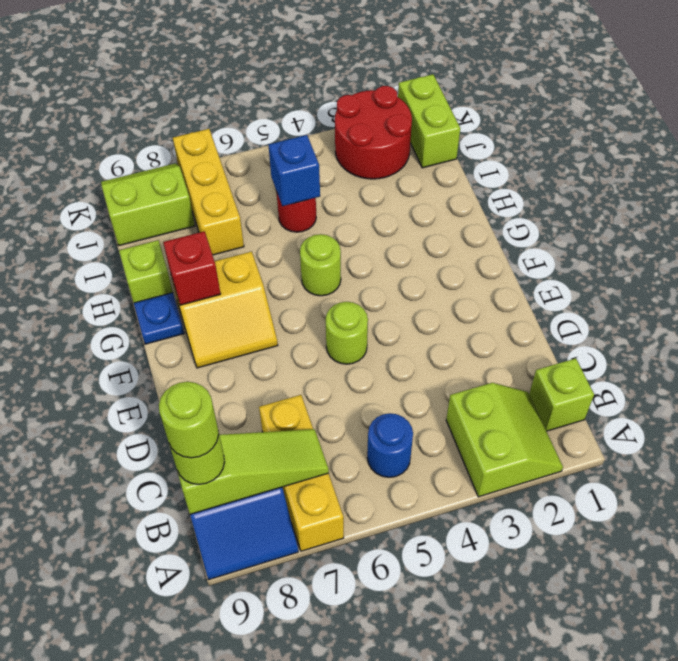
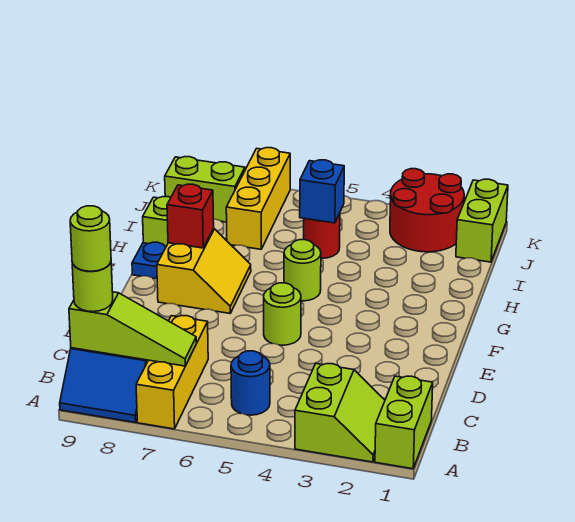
lime brick B1 level 1 -> lime brick A1:B1 level 1
yellow slope F7:G8 level 1 top G -> yellow slope F7:G8 level 1 top 8

